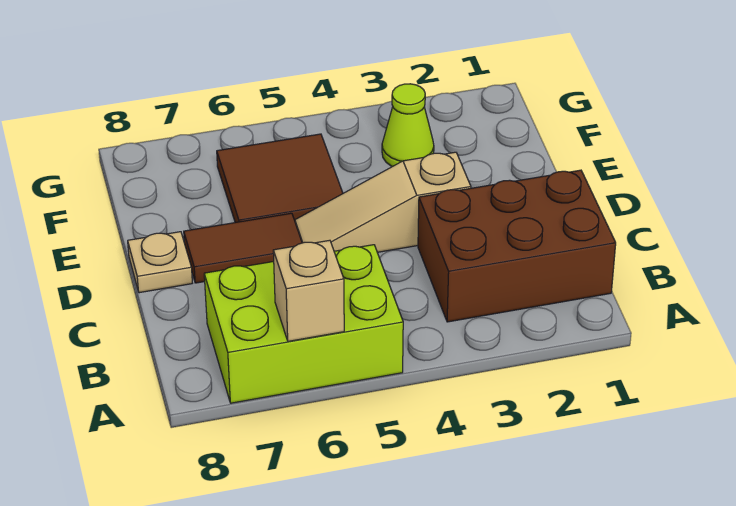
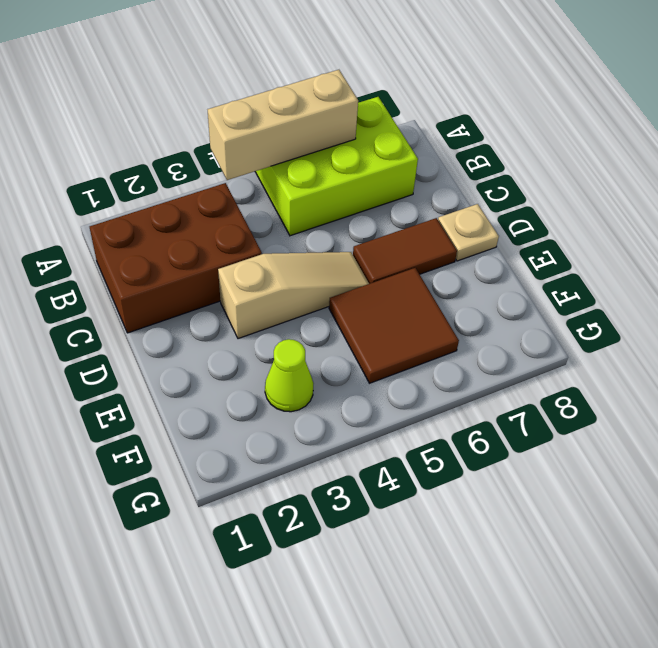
tan brick A6 level 2 -> tan brick A4:A6 level 2

